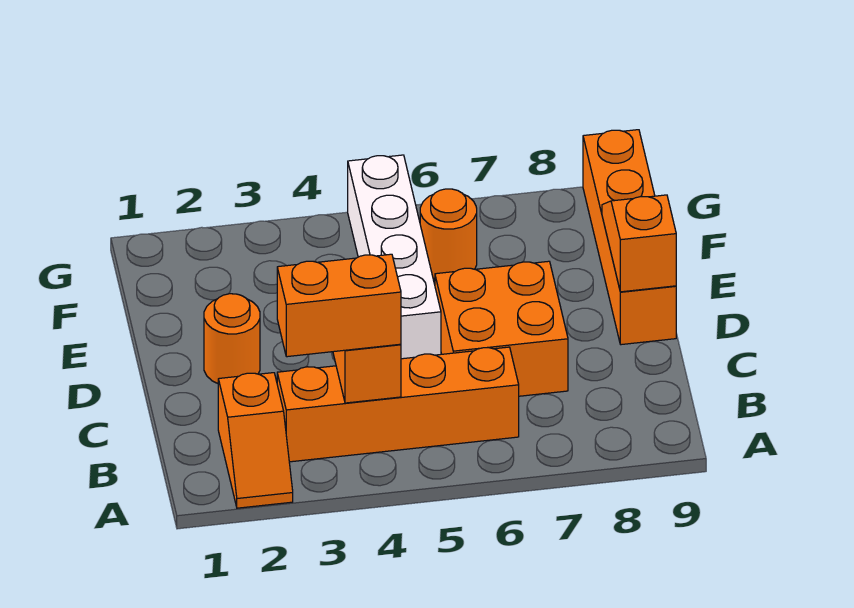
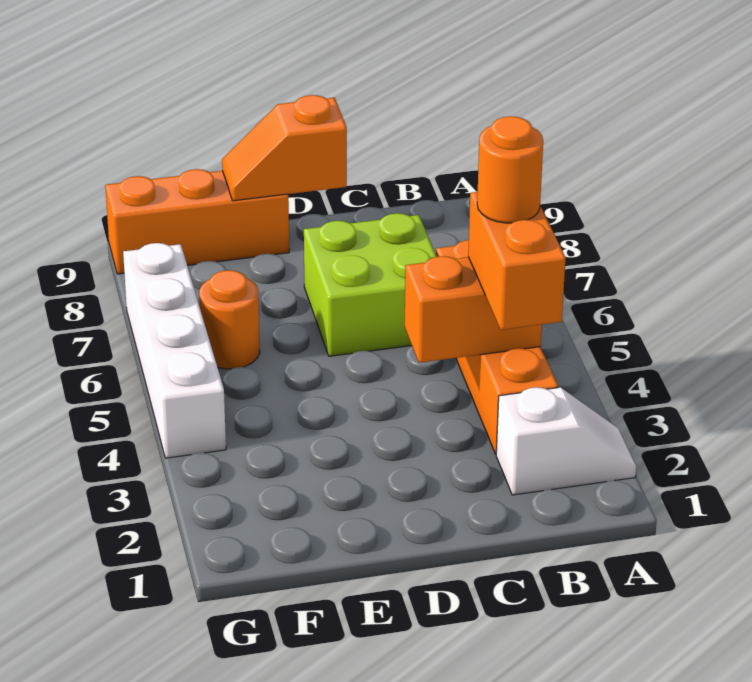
orange slope A2:B2 level 1 top B -> white slope A2:B2 level 1 top B
orange brick C6:D7 level 1 -> lime brick C6:D7 level 1
orange round brick D2 level 1 -> orange round brick B4 level 4
white brick D5:G5 level 1 -> white brick G4:G7 level 1
orange brick D9:G9 level 1 -> orange brick E9:G9 level 1

